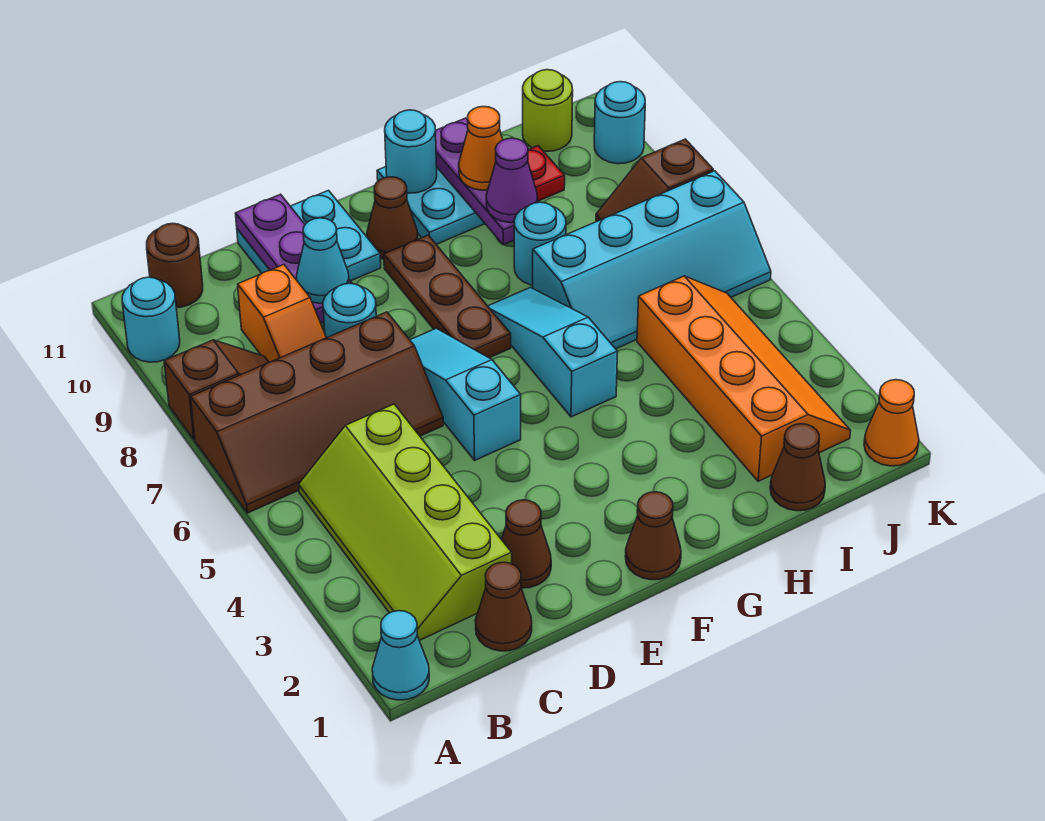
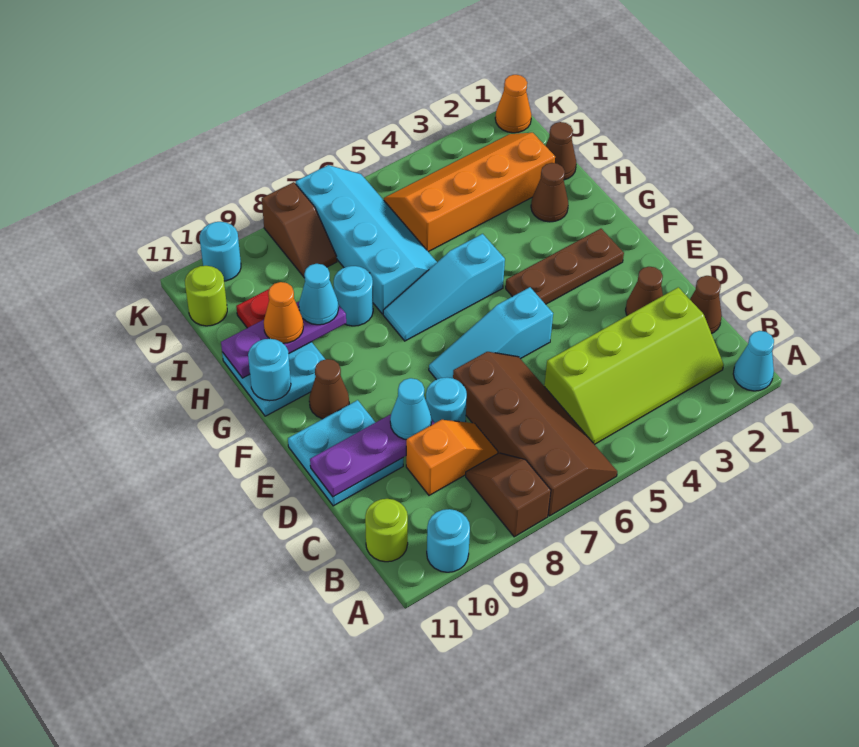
brown round brick B11 level 1 -> lime round brick B11 level 1
brown cone F1 level 1 -> brown cone H2 level 1
brown plate F7:F9 level 1 -> brown plate F2:F4 level 1
purple cone H9 level 3 -> cyan cone H9 level 3

